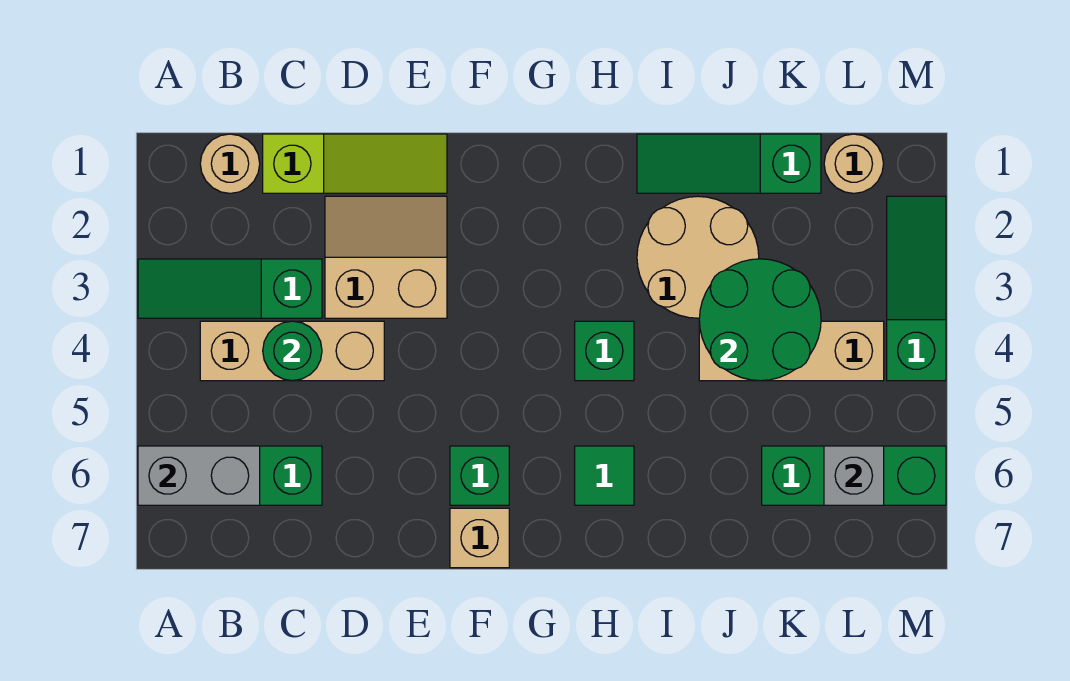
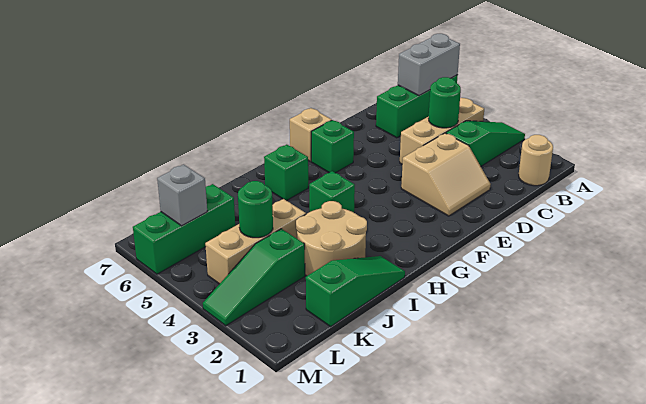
lime slope C1:E1 level 1 top C -> none
green tile H6 level 1 -> green brick H6 level 1
green round brick J3:K4 level 2 -> green round brick K4 level 2
tan round brick L1 level 1 -> none
green slope M2:M4 level 1 top 4 -> green slope K3:M3 level 1 top K

